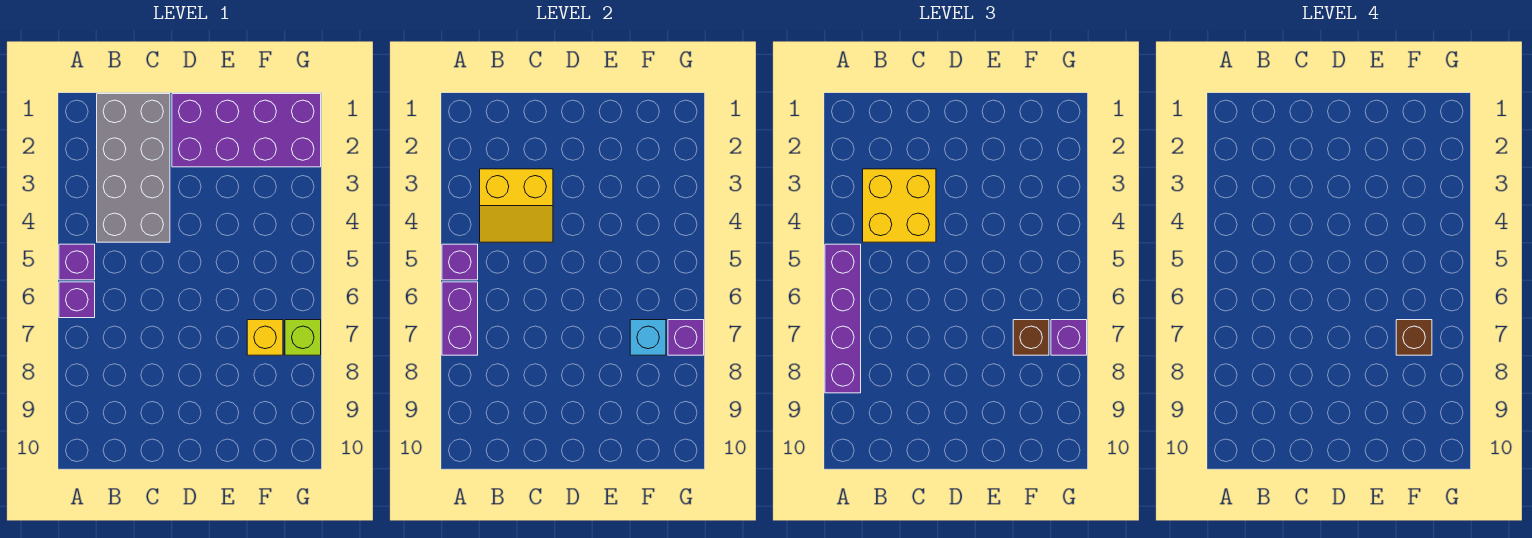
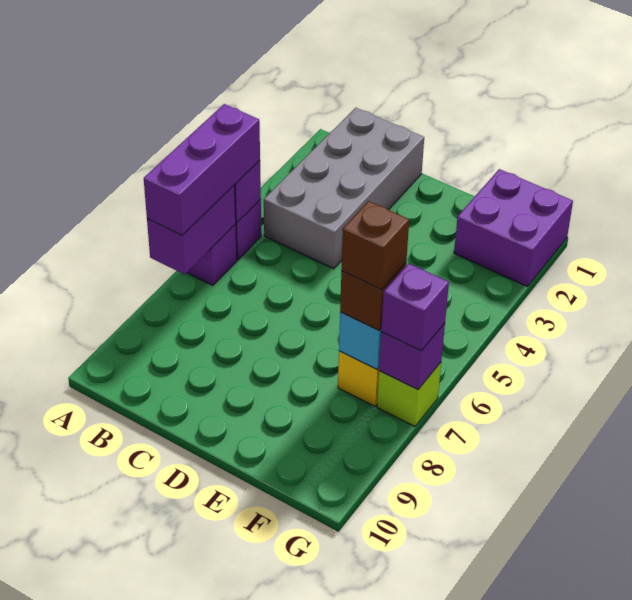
purple brick A5:A8 level 3 -> purple brick A5:A7 level 3
yellow slope B3:C4 level 2 top 3 -> none
yellow brick B3:C4 level 3 -> none
purple brick D1:G2 level 1 -> purple brick F1:G2 level 1

